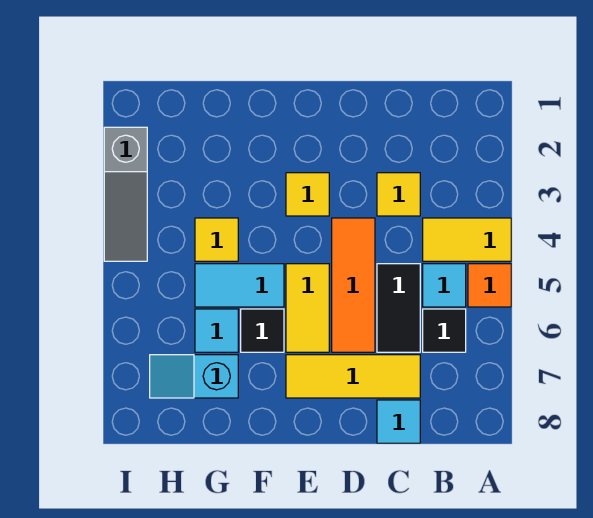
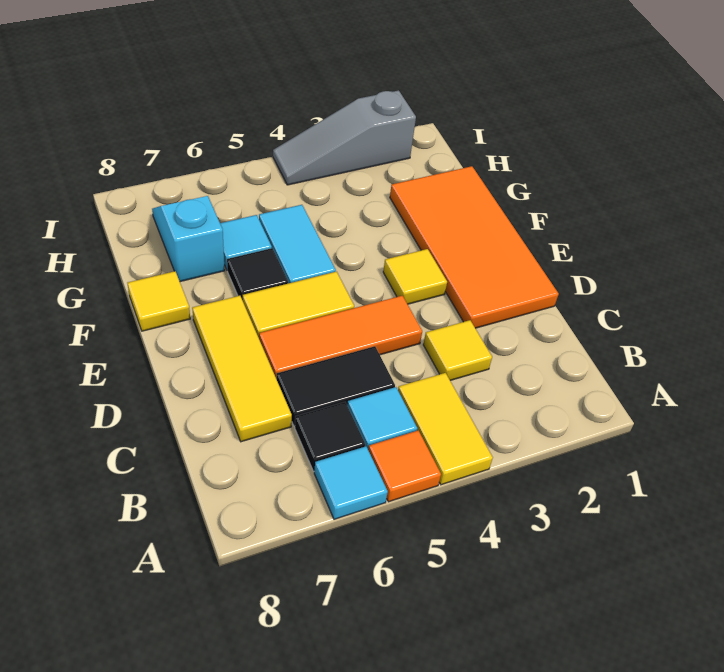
cyan tile C8 level 1 -> cyan tile A6 level 1
none -> orange tile D1:G2 level 1
yellow tile G4 level 1 -> yellow tile F8 level 1

